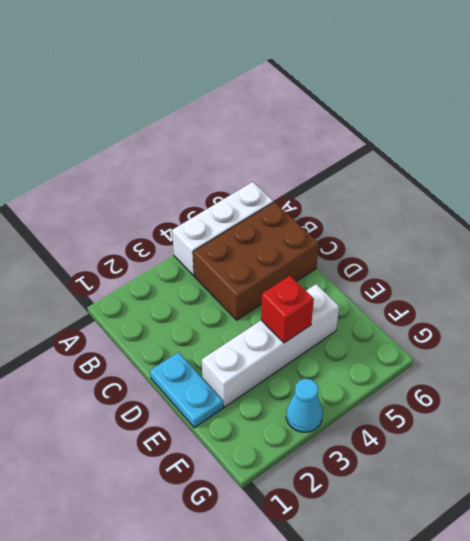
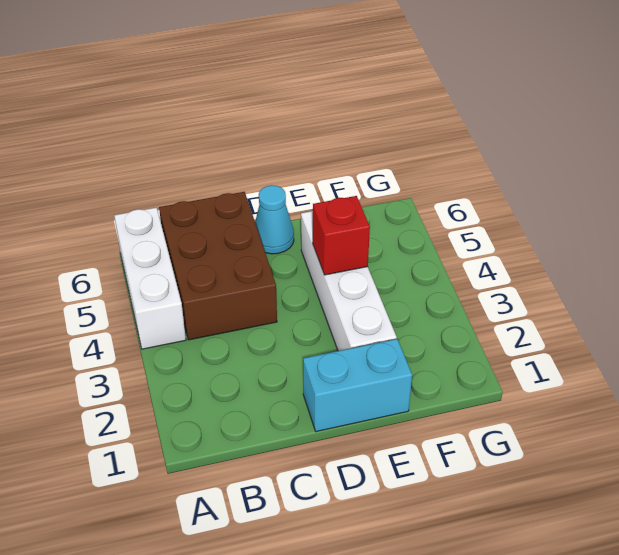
cyan plate D1:E1 level 1 -> cyan brick D1:E1 level 1
cyan cone G3 level 1 -> cyan cone D6 level 1

